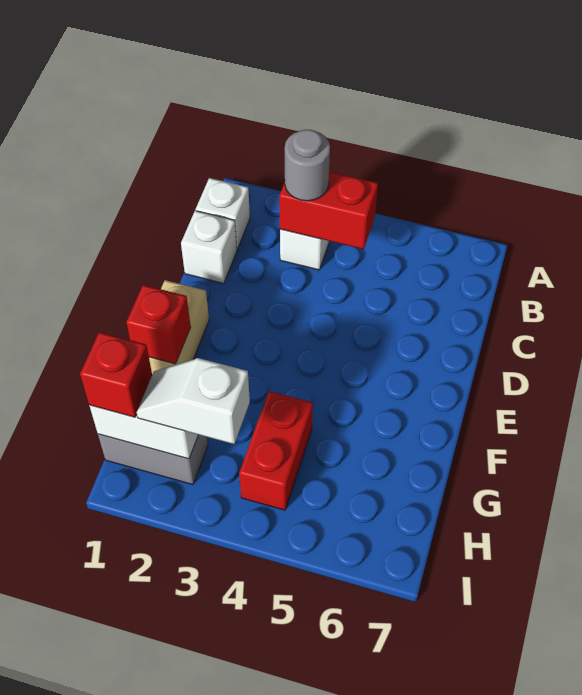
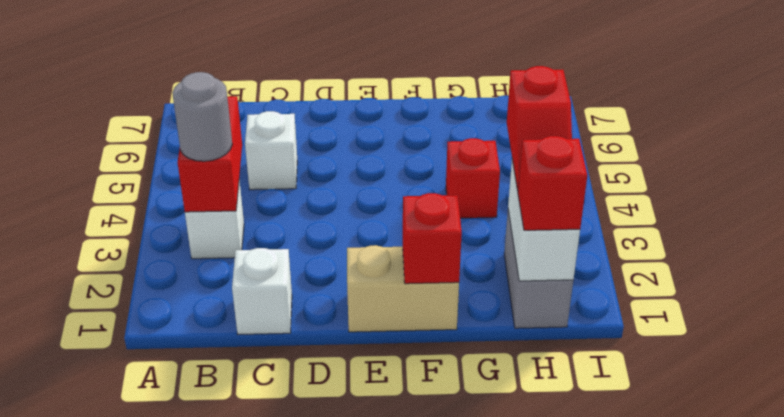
white brick B1 level 1 -> white brick C5 level 1
red brick G4:H4 level 1 -> red brick G4 level 1
white slope H2:H3 level 3 top 3 -> red slope H2:H3 level 3 top 3

